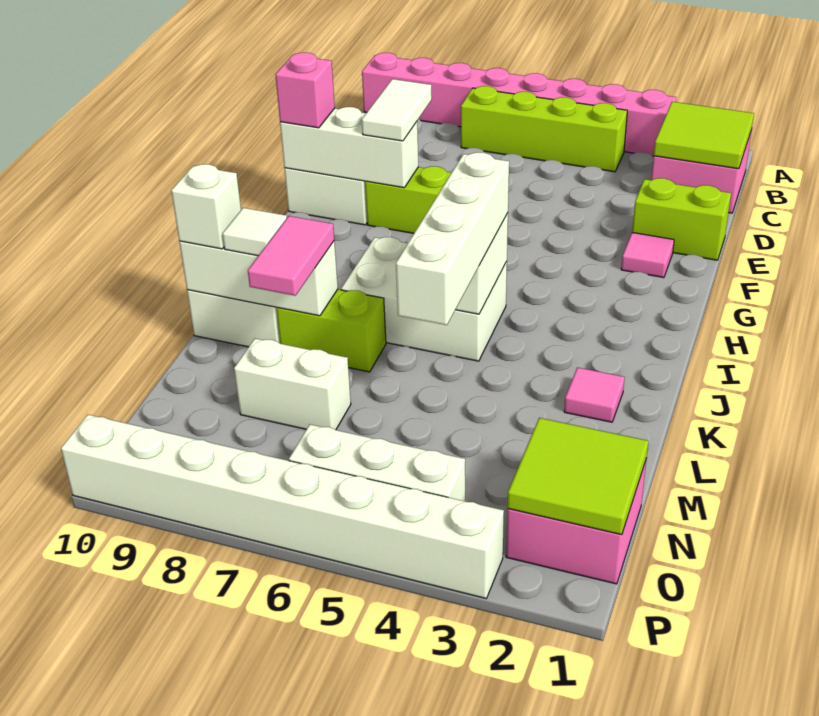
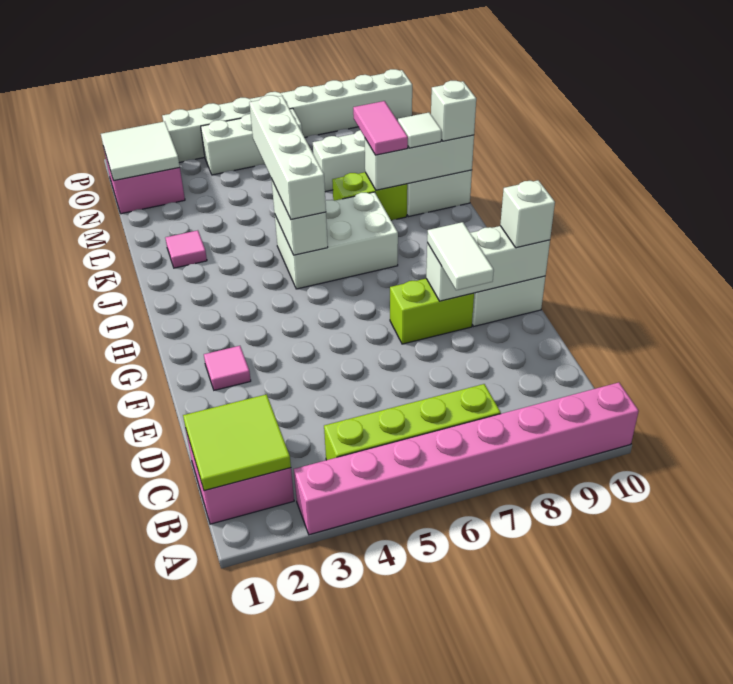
lime brick E1:E2 level 1 -> none
pink brick F10 level 3 -> white brick F10 level 3
lime tile N1:O2 level 2 -> white tile N1:O2 level 2

